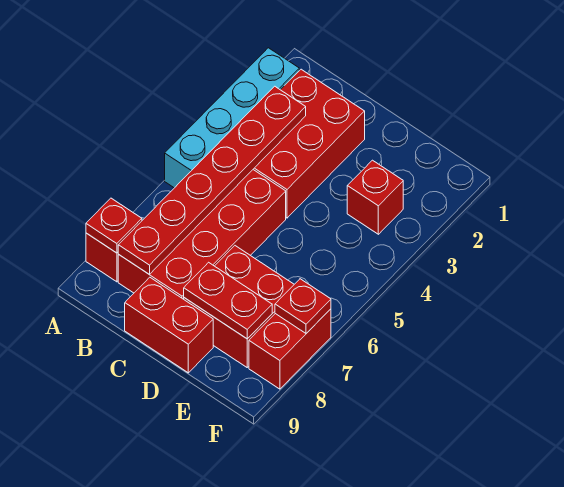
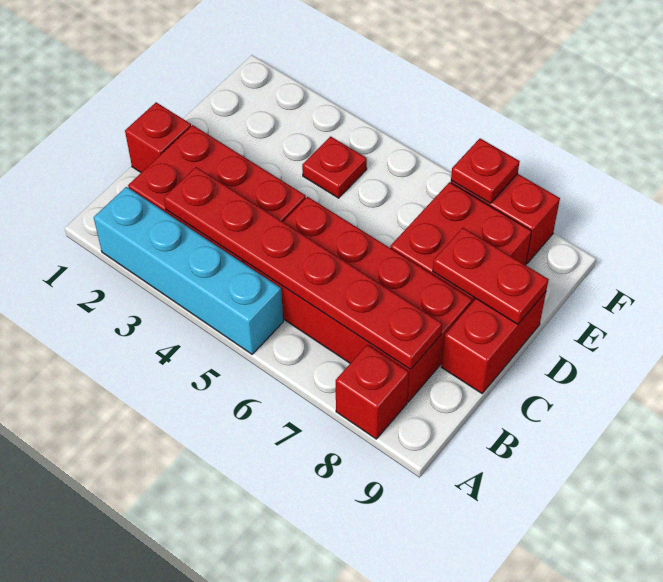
red plate A8 level 2 -> red plate E4 level 1
red plate D8:E8 level 2 -> red plate D8:D9 level 2
red brick E3 level 1 -> red brick C1 level 1

